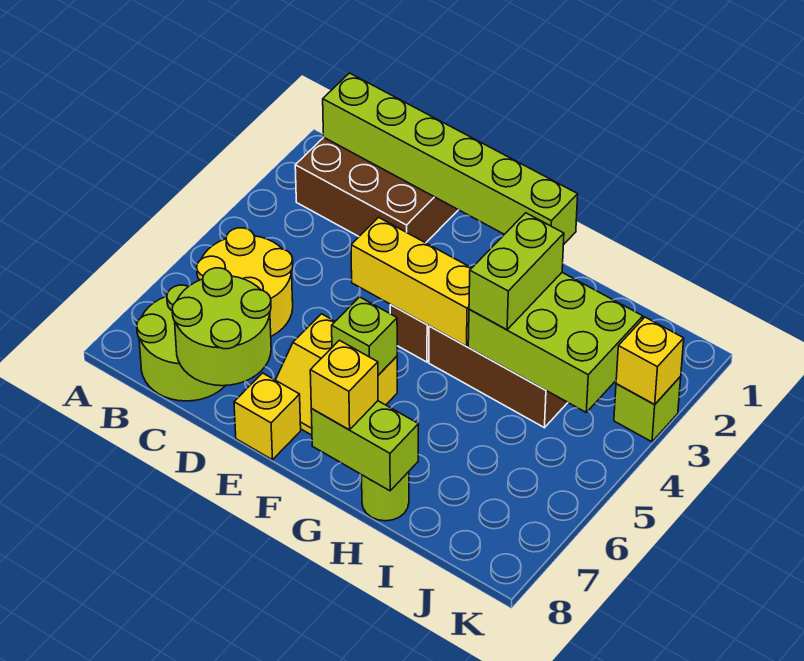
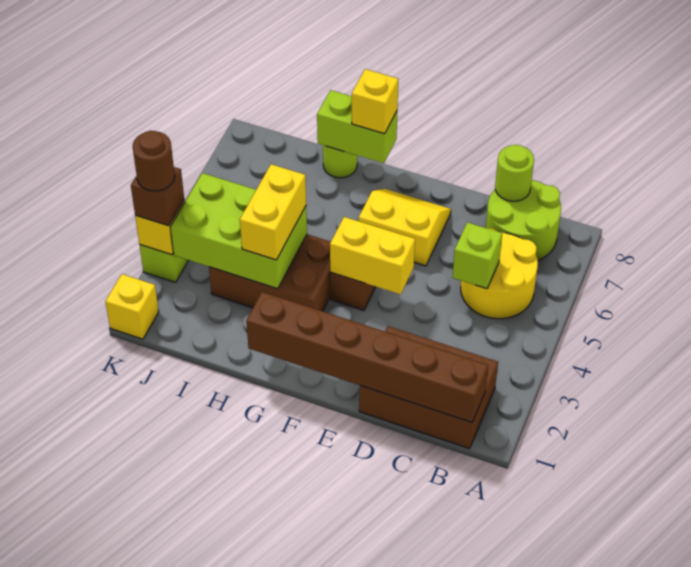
lime brick B1:G1 level 2 -> brown brick B1:G1 level 2
lime round brick C7:D8 level 2 -> lime round brick C8 level 2
yellow brick E4:G4 level 2 -> yellow brick E4:F4 level 2
yellow brick E8 level 1 -> yellow brick K1 level 1
lime brick F6 level 2 -> lime brick C5 level 2
lime brick H3:H4 level 3 -> yellow brick H3:H4 level 3
none -> brown brick K3 level 3
none -> brown round brick K3 level 4

